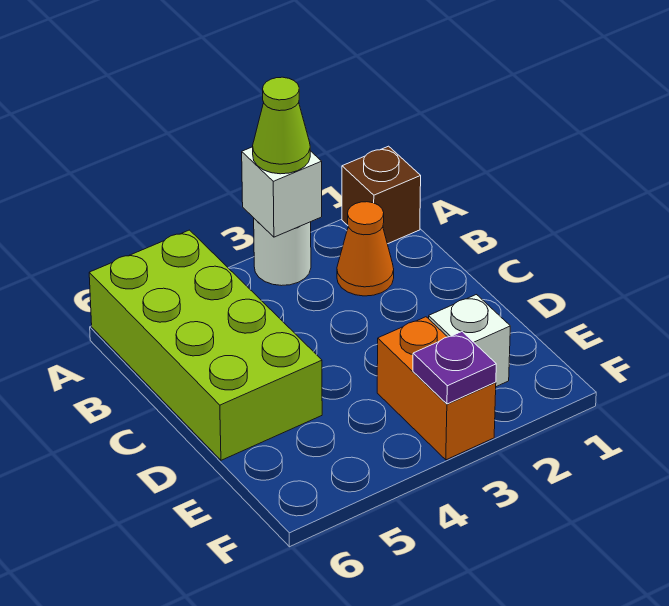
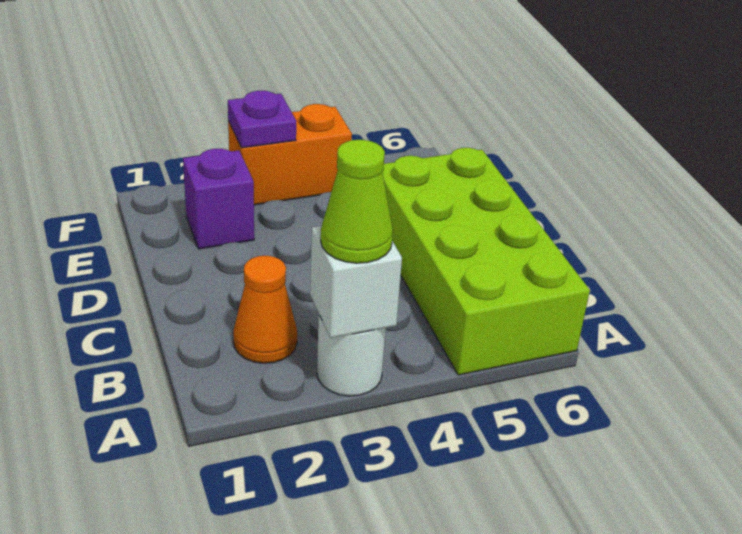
brown brick A1 level 1 -> none
white brick E2 level 1 -> purple brick E2 level 1
orange brick E3:F3 level 1 -> orange brick F3:F4 level 1

